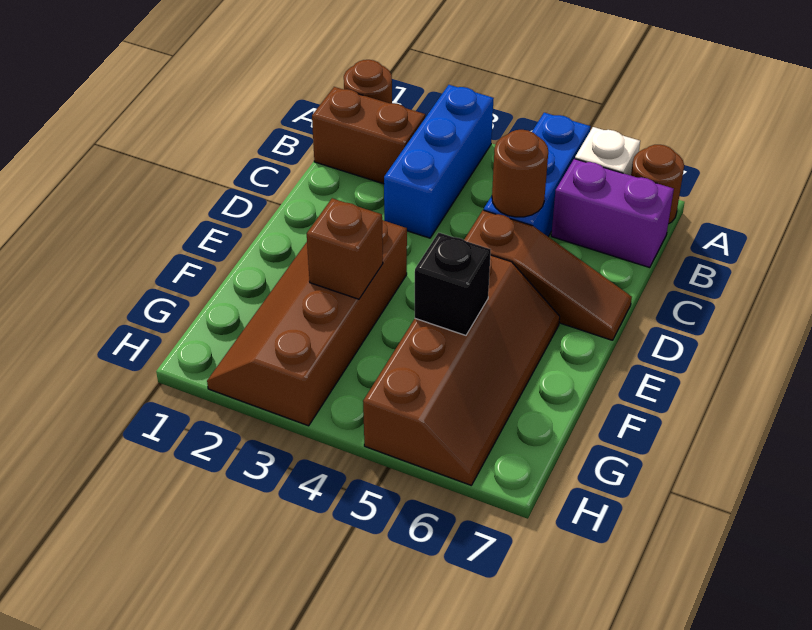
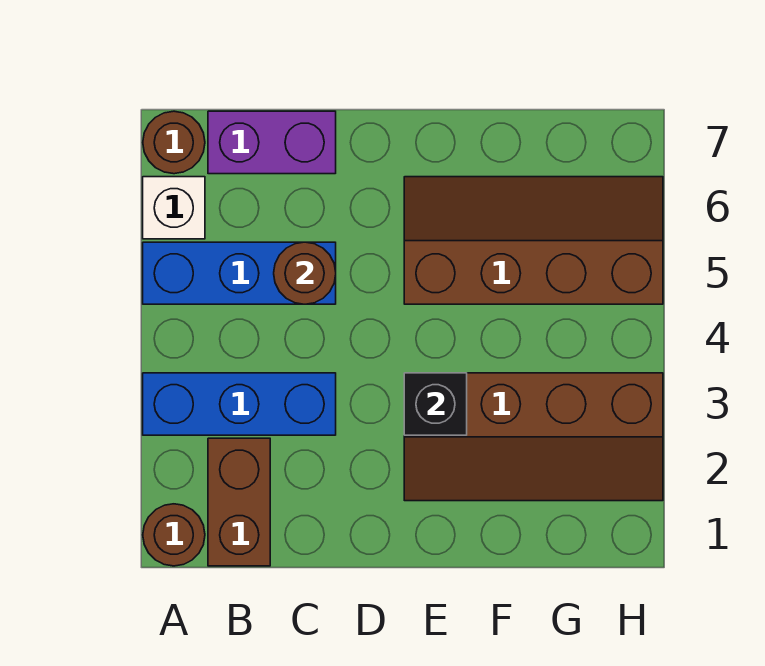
purple brick B6:B7 level 1 -> purple brick B7:C7 level 1
brown slope D5:D7 level 1 top 5 -> none
brown brick F3 level 2 -> none
black brick F5 level 2 -> black brick E3 level 2

